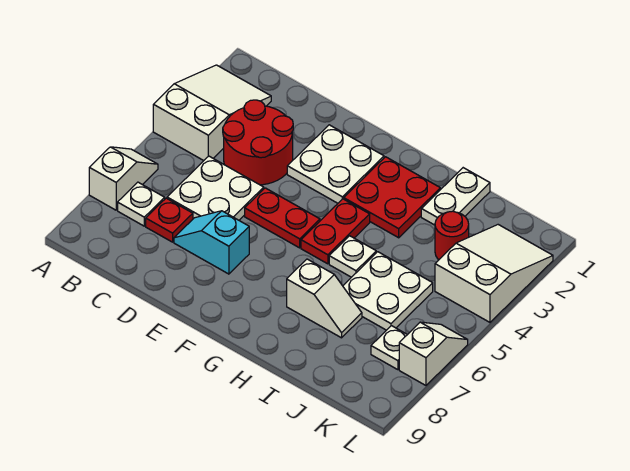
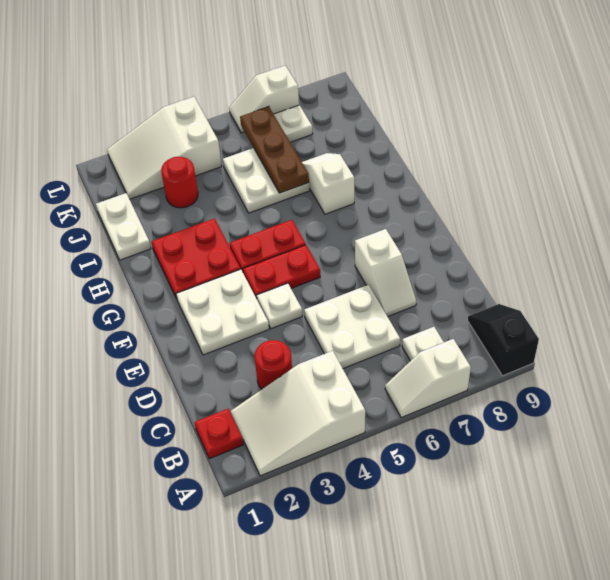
none -> black slope A9:B9 level 1 top A
red round brick C3:D4 level 1 -> red round brick C3 level 1
red plate C7 level 1 -> red plate B1 level 1
cyan slope D7:E7 level 1 top E -> white slope D7:E7 level 1 top E
red plate E5:F5 level 1 -> red plate F4:F5 level 1
white plate H5 level 1 -> white plate E4 level 1
white plate I1:I2 level 1 -> white plate I1:J1 level 1
none -> brown plate I6:K6 level 2

